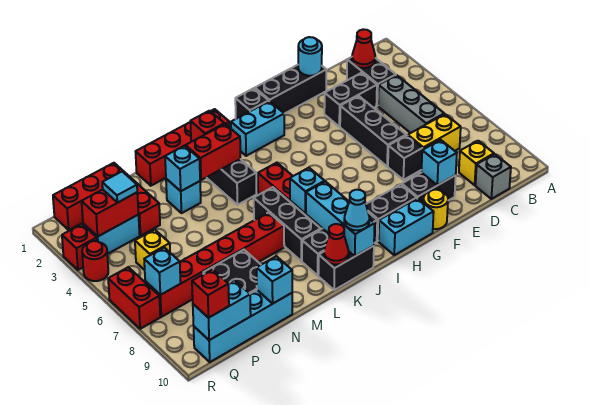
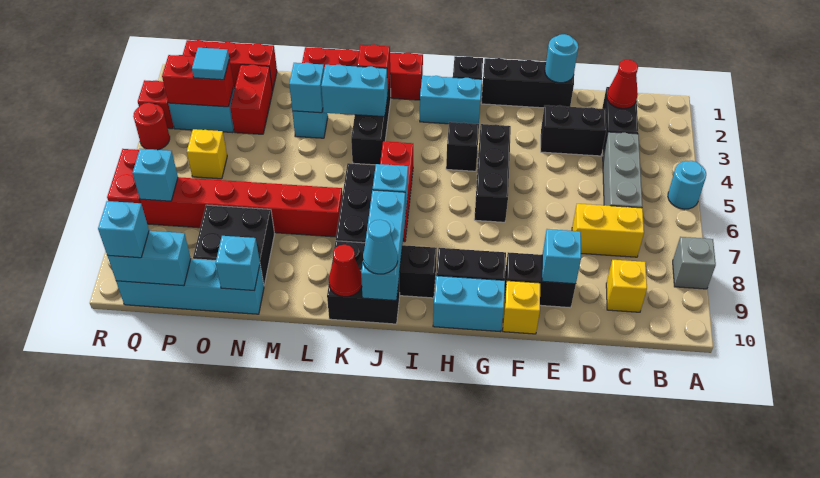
none -> cyan round brick A5 level 1
grey brick C10 level 1 -> grey brick A8 level 1
black brick E4:E6 level 1 -> black brick G4:G6 level 1
black brick E7 level 1 -> black brick H4 level 1
yellow round brick F10 level 1 -> yellow brick F10 level 1
red brick K3:L3 level 2 -> cyan brick K3:L3 level 2
red brick Q10 level 3 -> cyan brick Q10 level 3

